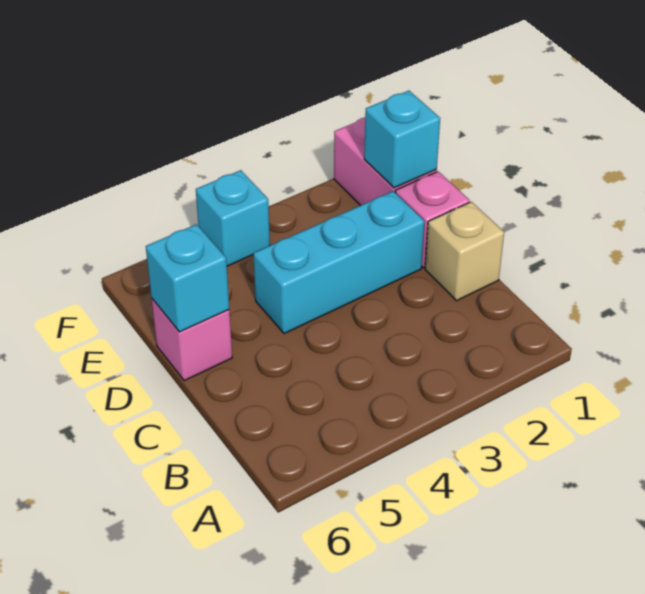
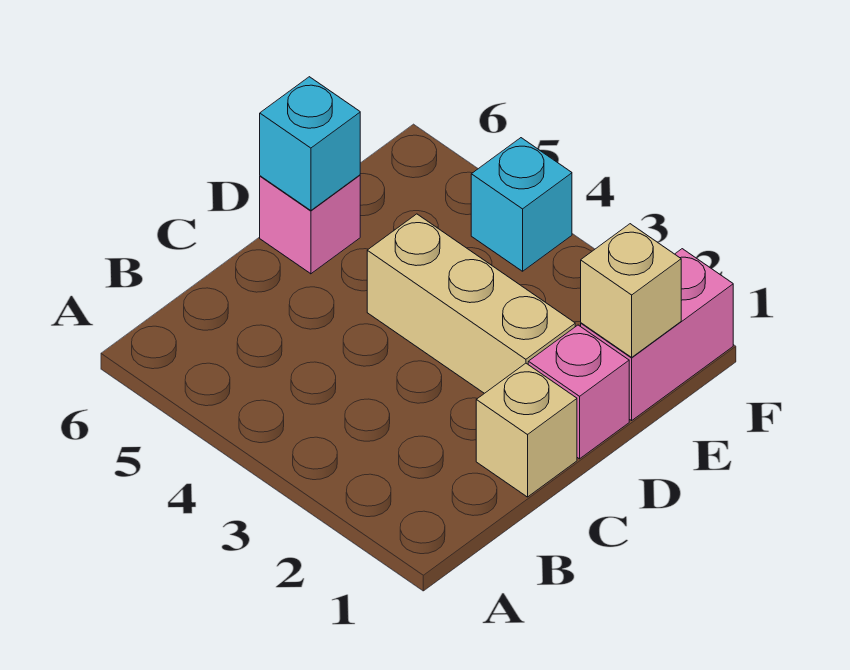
cyan brick D2:D4 level 1 -> tan brick D2:D4 level 1
cyan brick E1 level 2 -> tan brick E1 level 2

